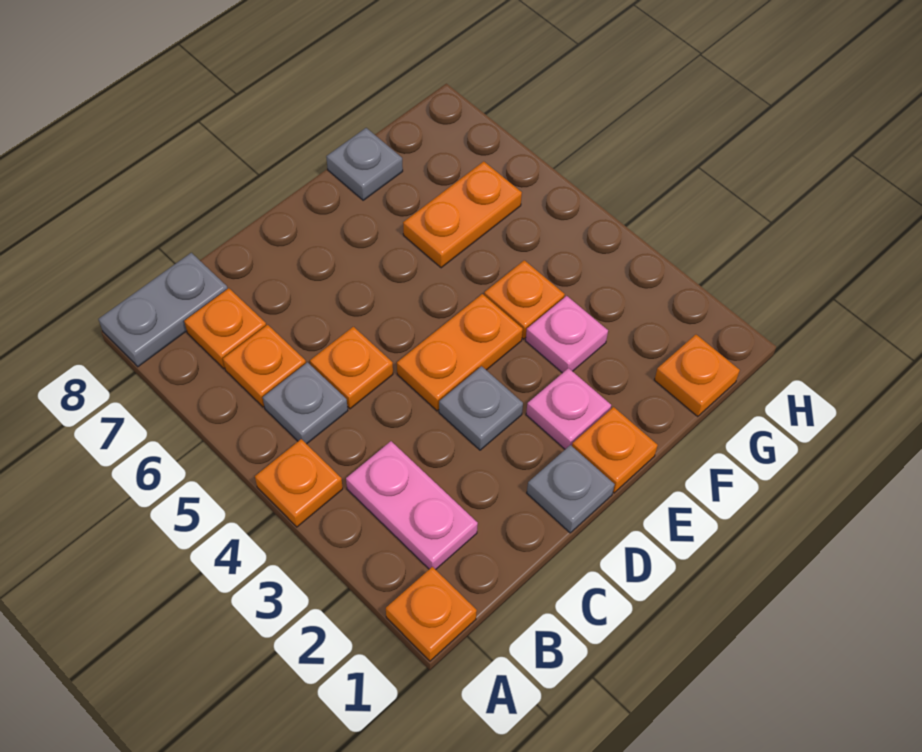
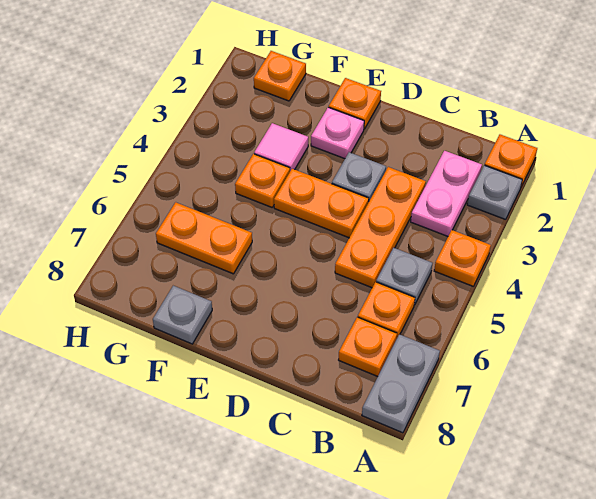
grey plate A8:B8 level 1 -> grey plate A7:A8 level 1
orange plate C5 level 1 -> orange plate C3:C5 level 1
grey plate D1 level 1 -> grey plate A2 level 1
pink plate F3 level 1 -> pink tile F3 level 1

